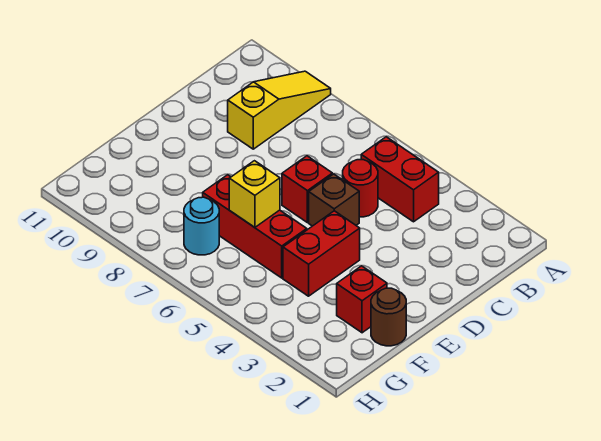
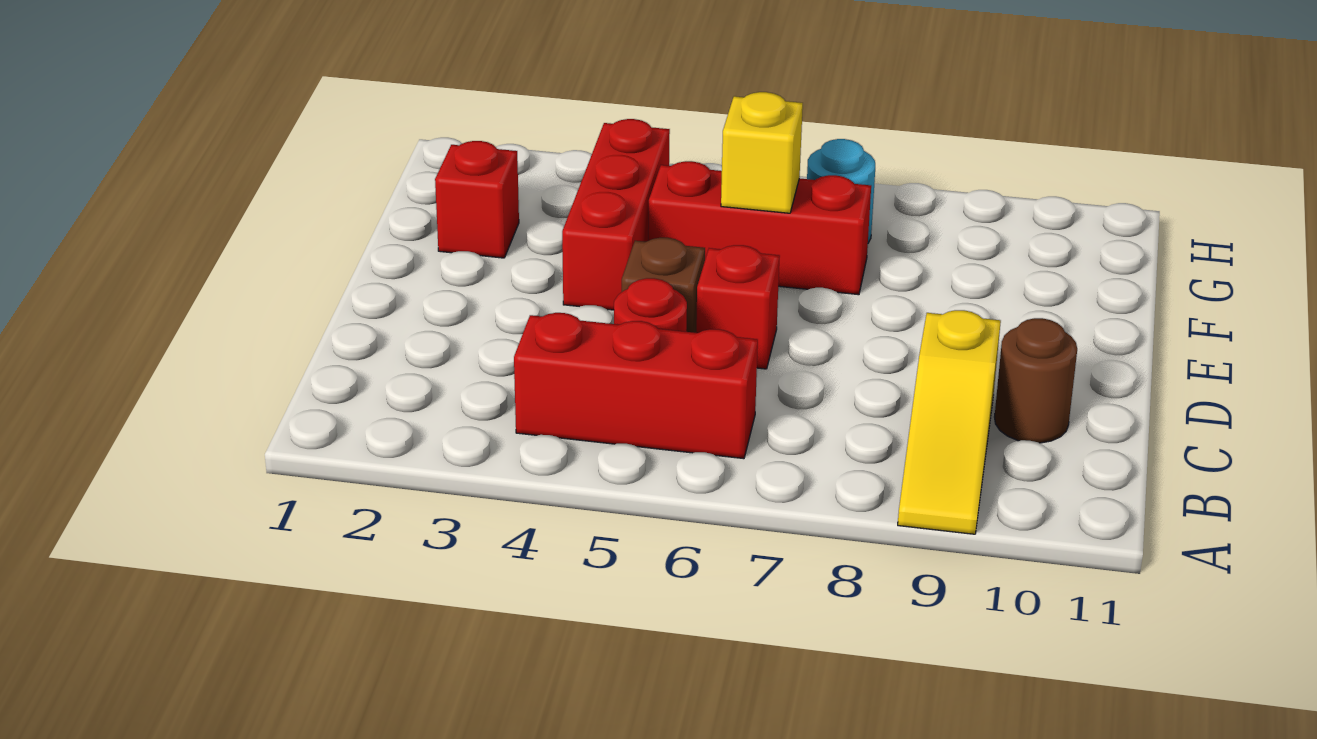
red brick B4:B5 level 1 -> red brick B4:B6 level 1
red brick E4:F4 level 1 -> red brick E4:G4 level 1
brown round brick F1 level 1 -> brown round brick C10 level 1

